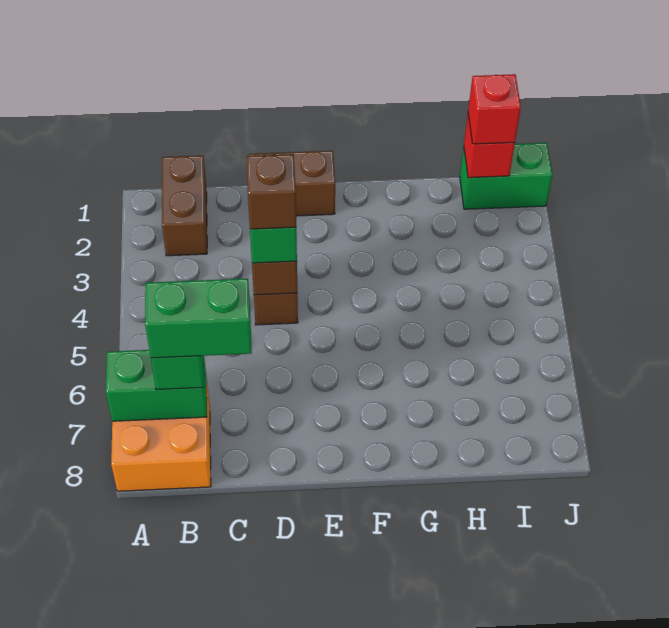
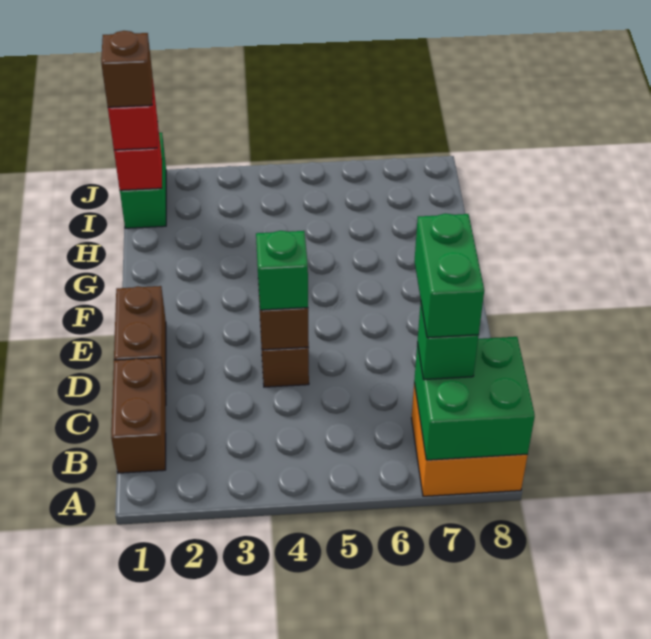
green brick A7:B7 level 2 -> green brick A7:B8 level 2
brown brick B1:B2 level 1 -> brown brick B1:C1 level 1
brown brick D4 level 4 -> brown brick I1 level 4

